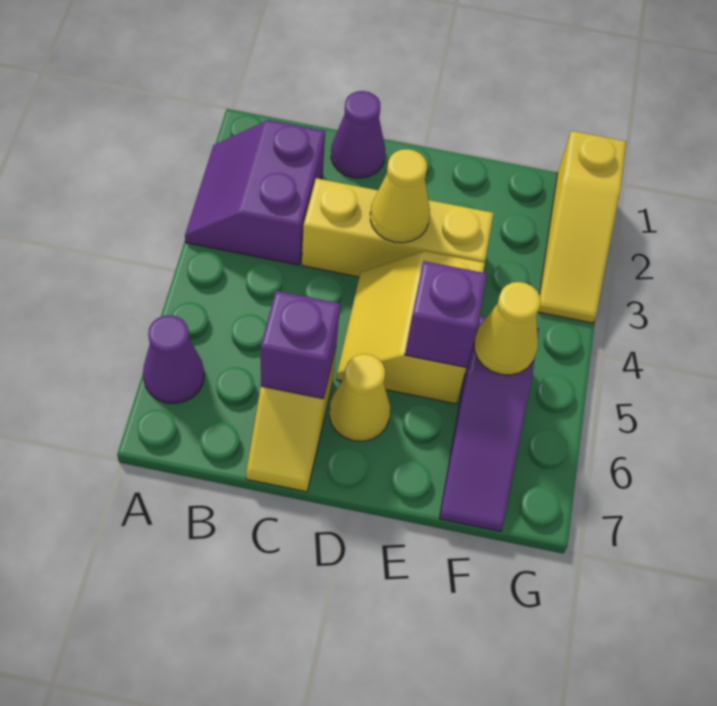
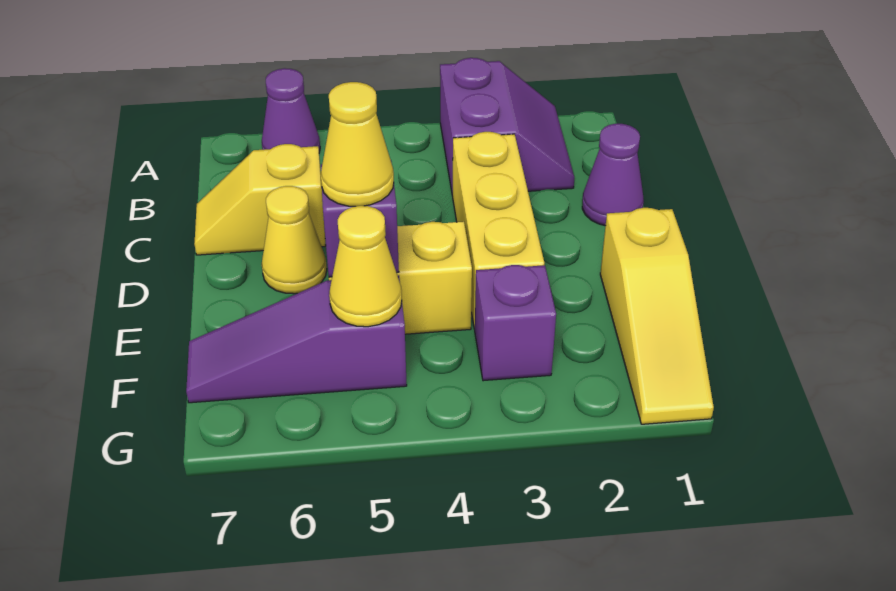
purple slope A2:B3 level 1 top B -> purple slope A2:B3 level 1 top 3
purple brick C6 level 2 -> purple brick F3 level 1
yellow cone D3 level 2 -> yellow cone E5 level 3
yellow slope G1:G3 level 1 top 1 -> yellow slope E1:G1 level 1 top E

